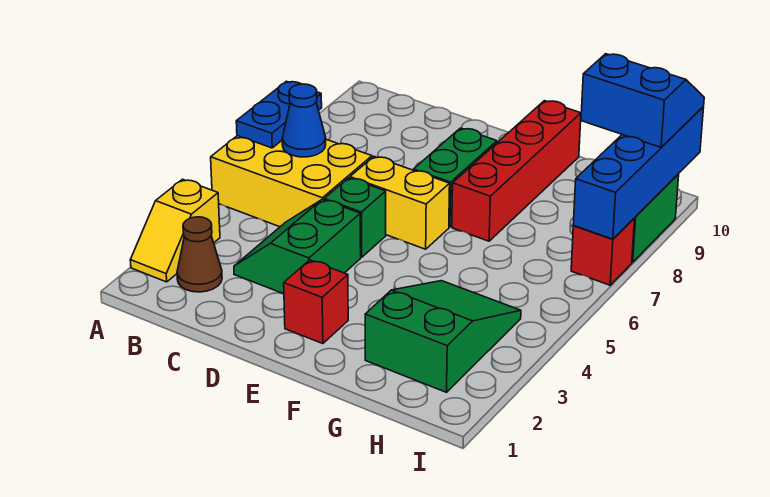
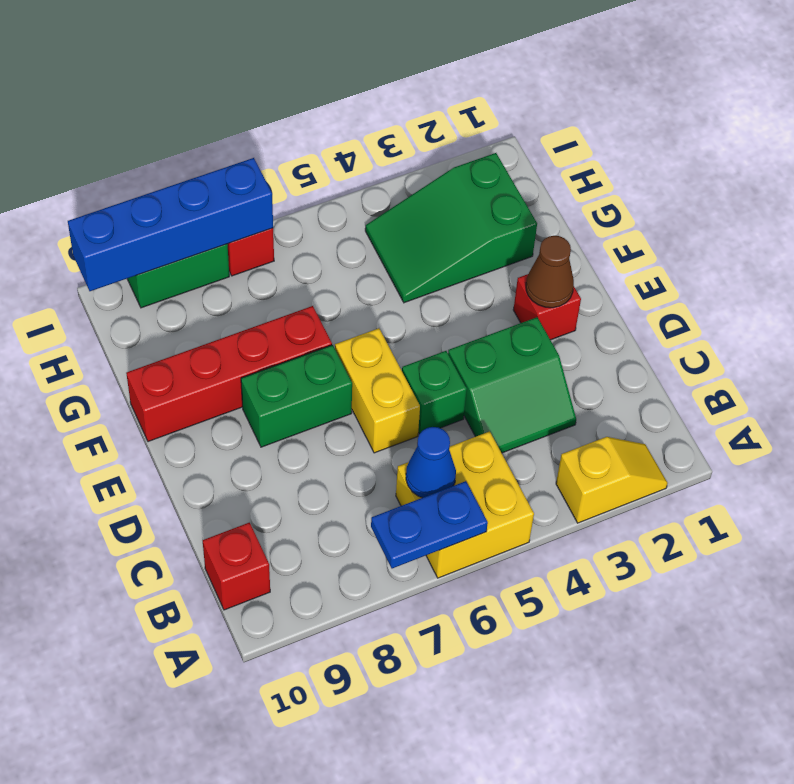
yellow brick A5:C6 level 1 -> yellow brick A5:B6 level 1
brown cone B2 level 1 -> brown cone E2 level 2
none -> red brick B10 level 1
blue slope H9:I10 level 3 top 9 -> none

